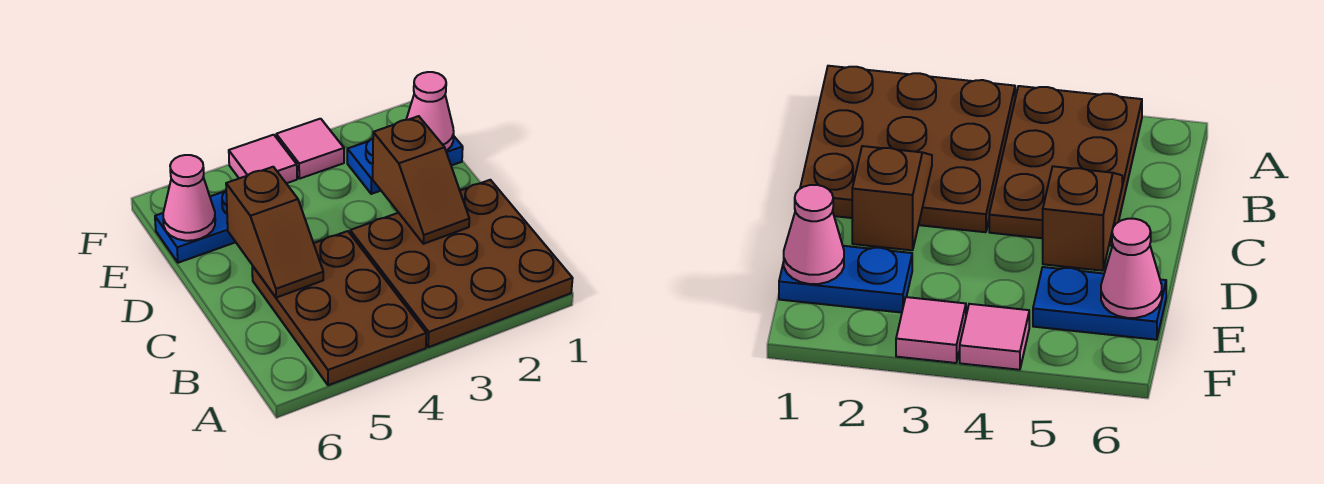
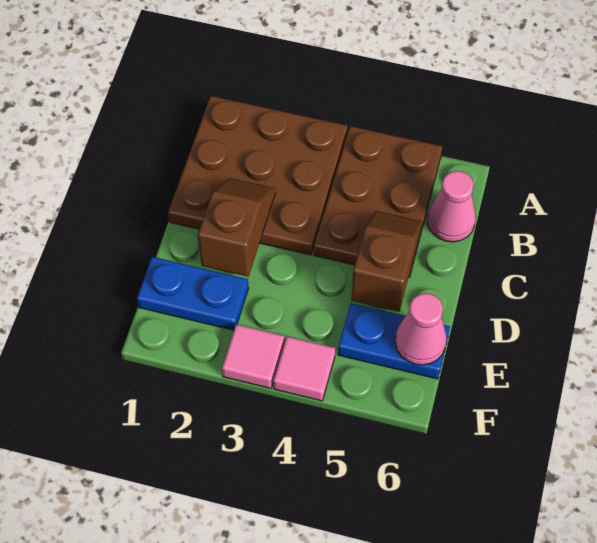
pink cone E1 level 2 -> pink cone B6 level 1

